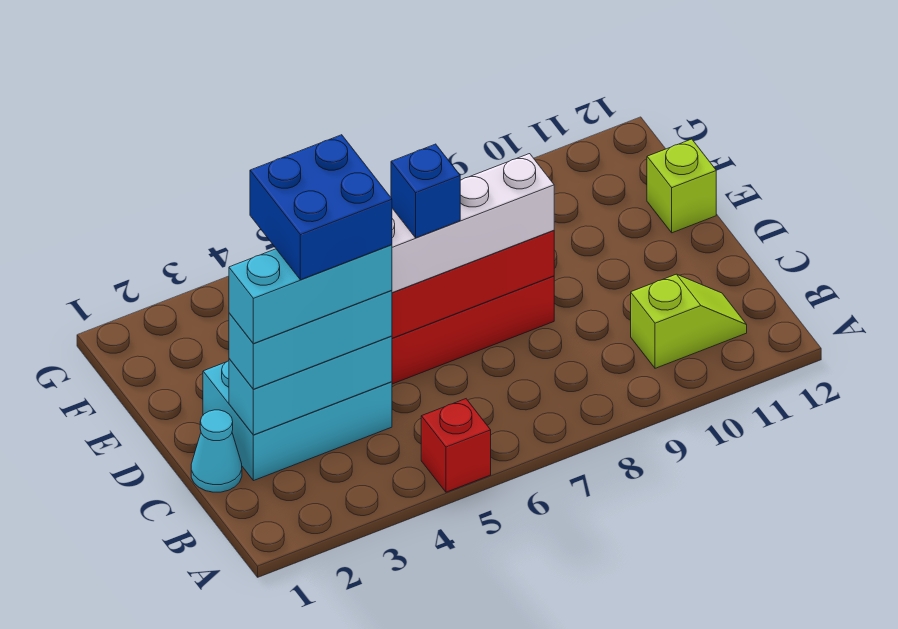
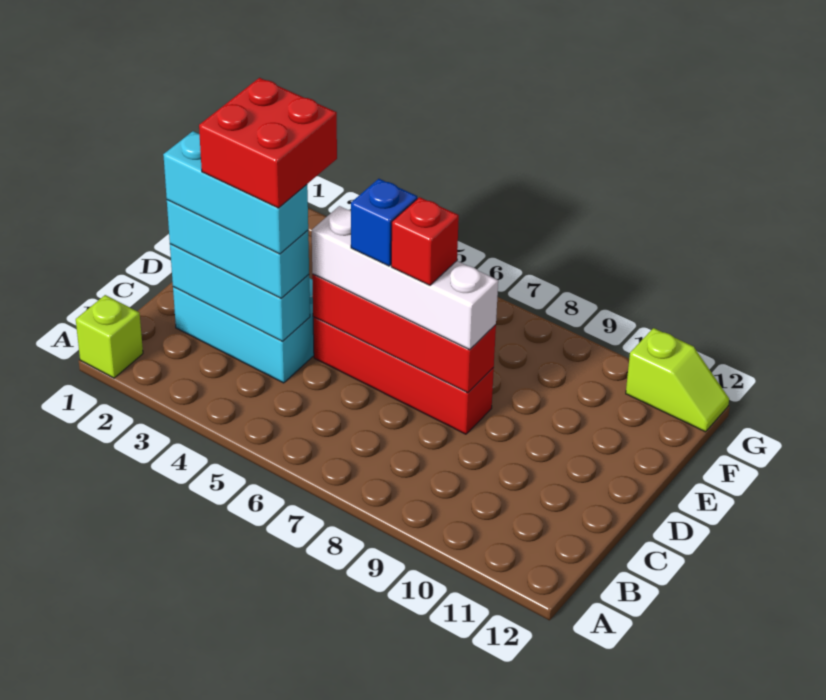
red brick A5 level 1 -> red brick D7 level 4
lime slope B10:B11 level 1 top 10 -> lime slope G11:G12 level 1 top 11
cyan cone C1 level 1 -> none
blue brick C3:D4 level 5 -> red brick C3:D4 level 5
lime brick E12 level 1 -> lime brick A1 level 1

